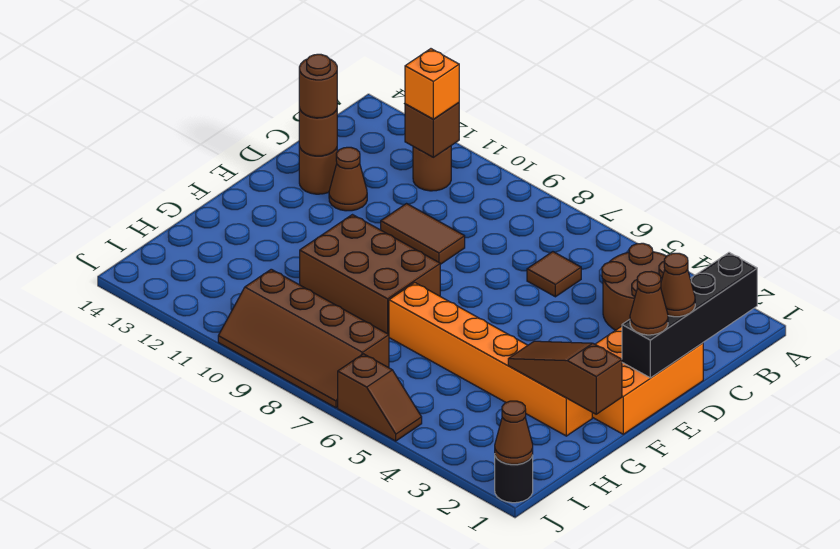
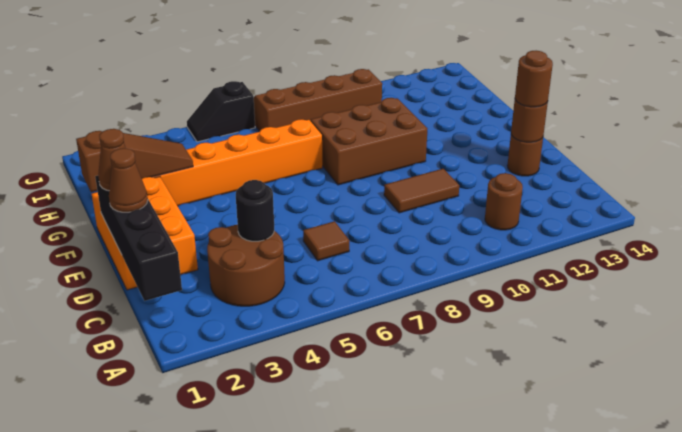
brown brick B11 level 2 -> none
orange brick B11 level 3 -> none
brown cone D12 level 1 -> none
black round brick J1 level 1 -> black round brick C4 level 2
brown cone J1 level 2 -> none
brown slope J5:J6 level 1 top 6 -> black slope J5:J6 level 1 top 6

